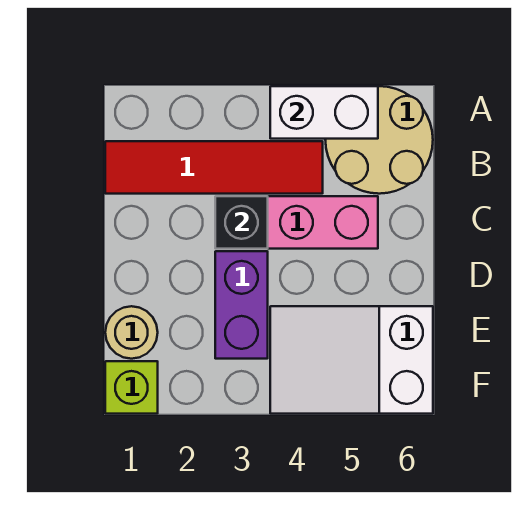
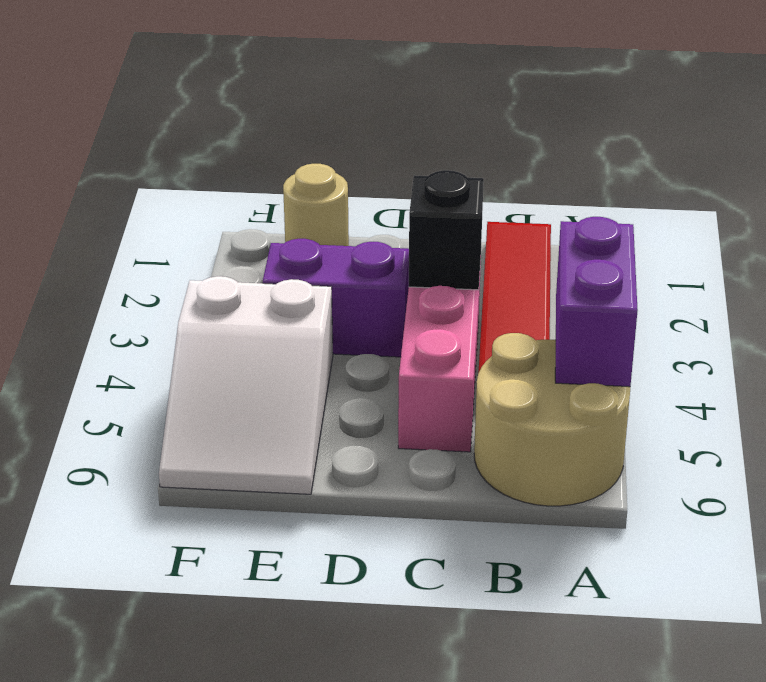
white brick A4:A5 level 2 -> purple brick A4:A5 level 2
white slope E4:F6 level 1 top 6 -> white slope E4:F6 level 1 top 4
lime brick F1 level 1 -> none

